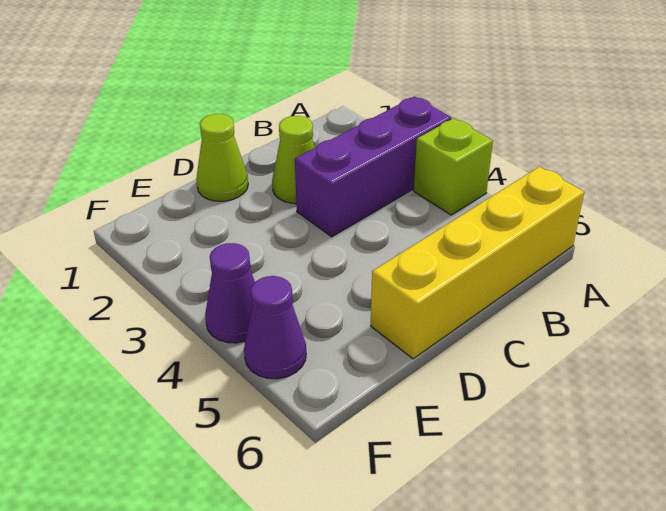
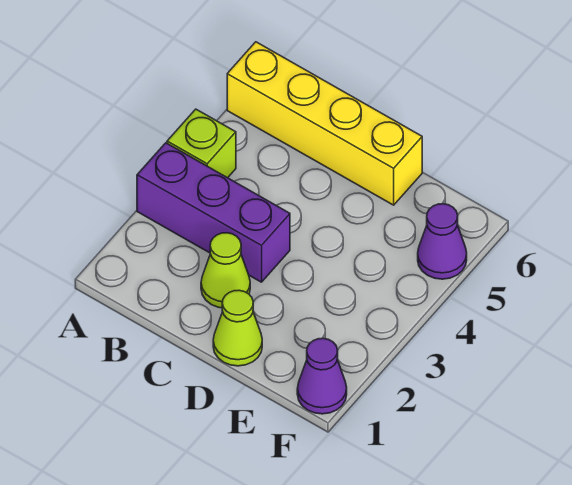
purple cone F4 level 1 -> purple cone F1 level 1

